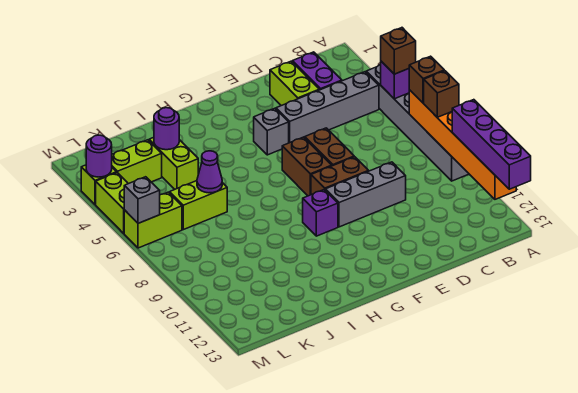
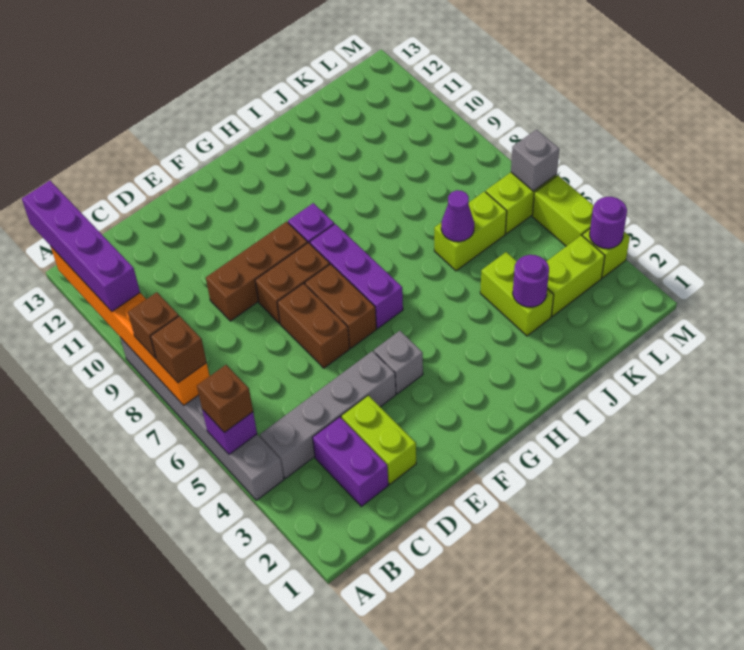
grey brick D9:F9 level 1 -> brown brick D9:F9 level 1
none -> purple brick G6:G8 level 1

